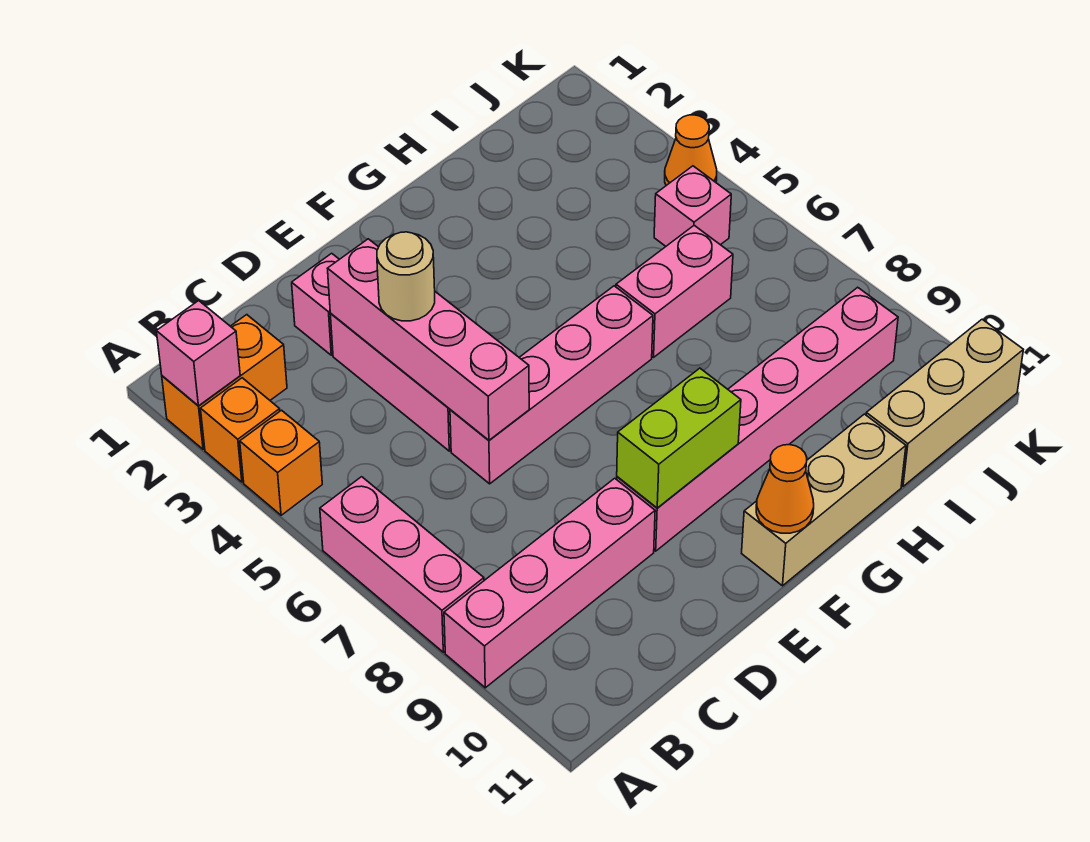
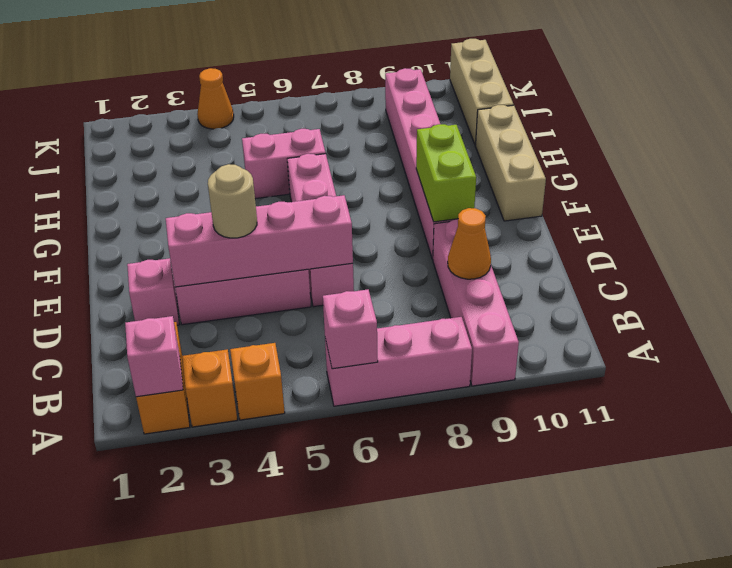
orange cone F11 level 2 -> orange cone C9 level 2
pink brick H6:I6 level 1 -> pink brick H5:H6 level 1
pink brick J5 level 1 -> pink brick A6 level 2

